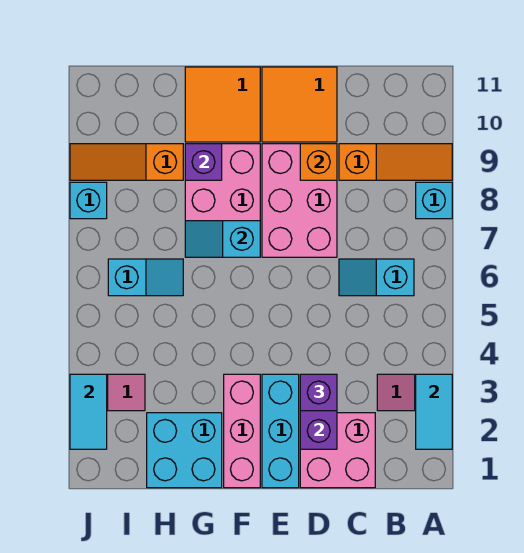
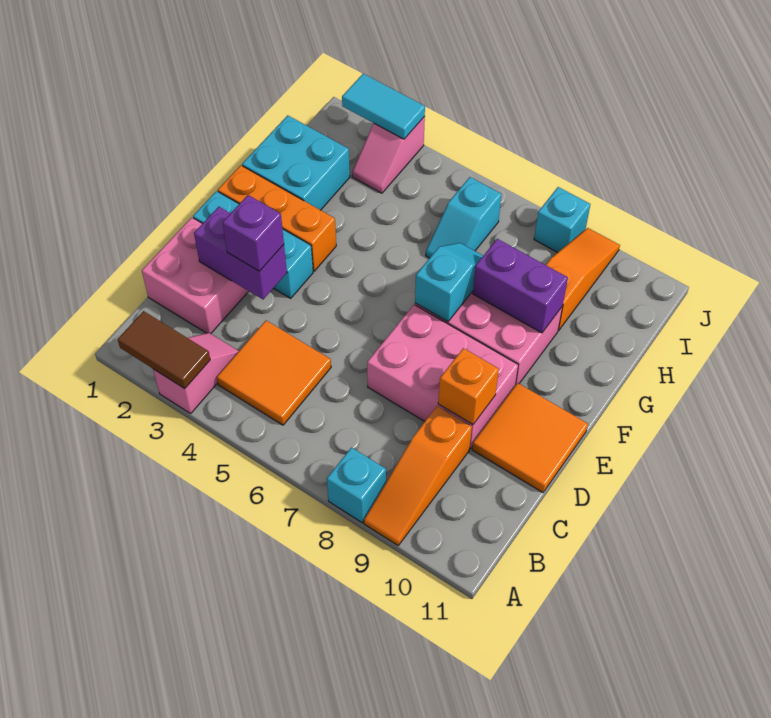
cyan tile A2:A3 level 2 -> brown tile A2:A3 level 2
cyan slope B6:C6 level 1 top B -> none
pink brick F1:F3 level 1 -> orange brick F1:F3 level 1
orange tile F10:G11 level 1 -> orange tile B4:C5 level 1
purple brick G9 level 2 -> purple brick G8:G9 level 2

